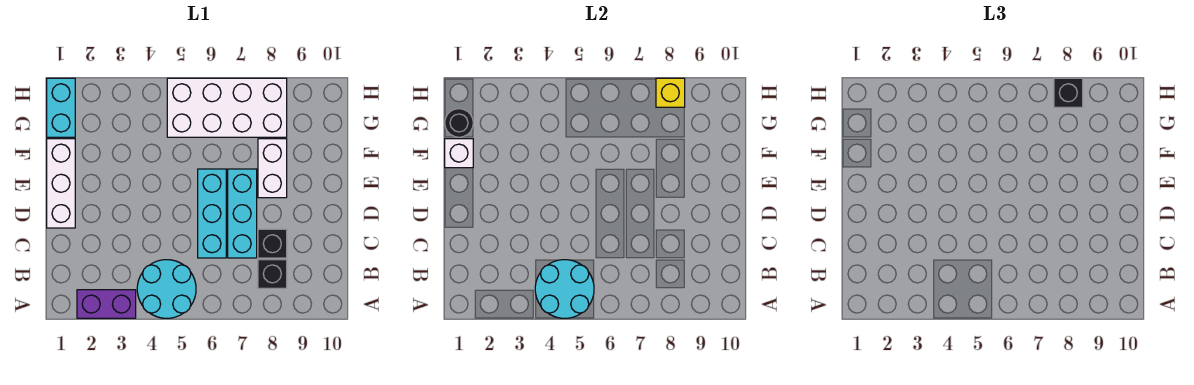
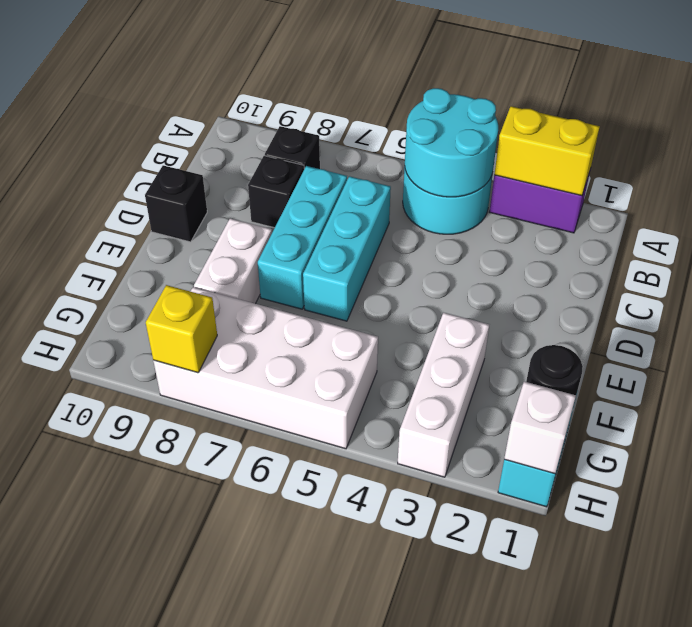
none -> yellow brick A2:A3 level 2
white brick D1:F1 level 1 -> white brick F3:H3 level 1
white brick F1 level 2 -> white brick H1 level 2
black brick H8 level 3 -> black brick D10 level 1

